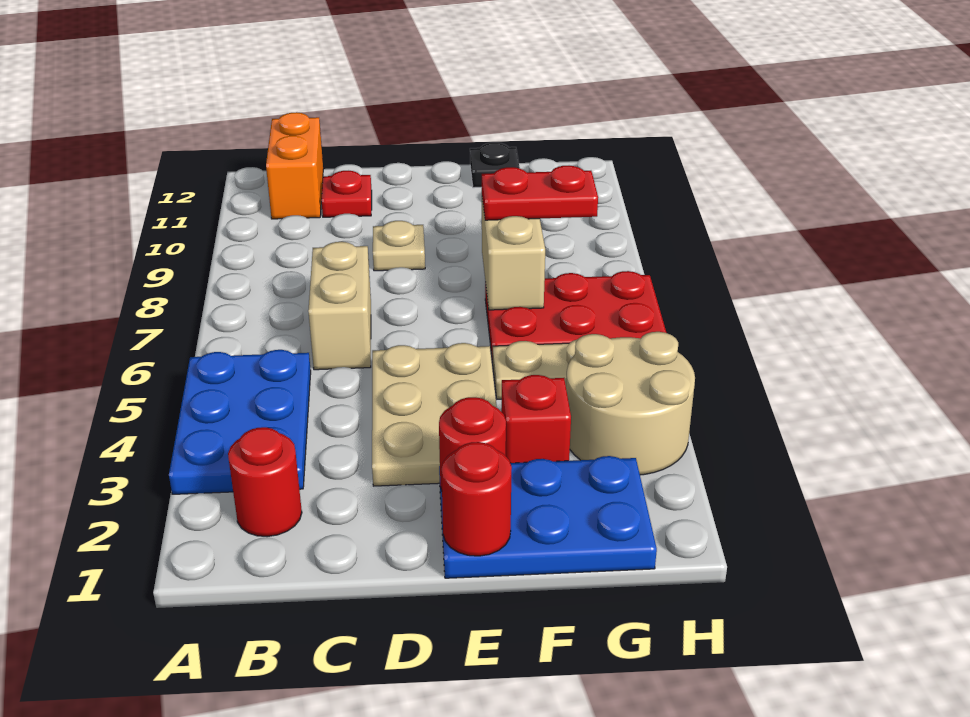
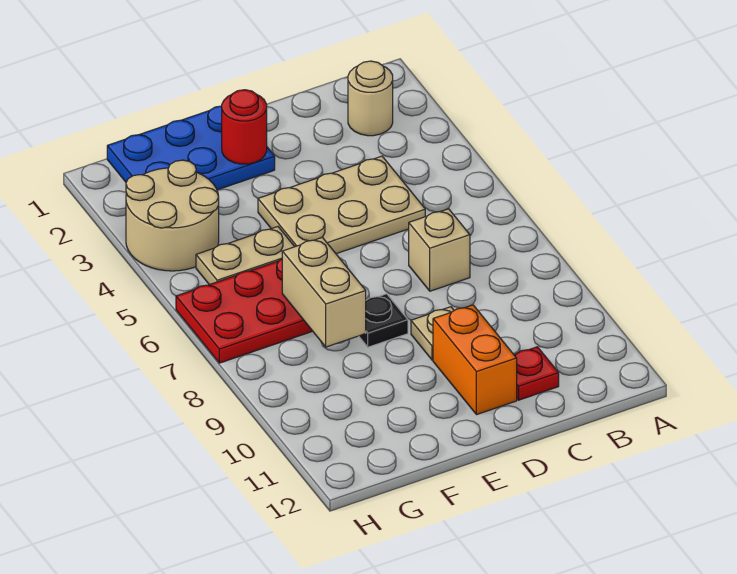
blue plate A3:B5 level 1 -> none
red round brick B2 level 1 -> tan round brick B2 level 1
orange brick B11:B12 level 1 -> orange brick D10:D11 level 1
tan brick C6:C7 level 1 -> tan brick C7 level 1
tan plate D3:E5 level 1 -> tan plate C4:E5 level 1
red round brick E1 level 2 -> none
red brick F3 level 1 -> none
red plate F8:G8 level 3 -> none
black plate F12 level 1 -> black plate E8 level 1

